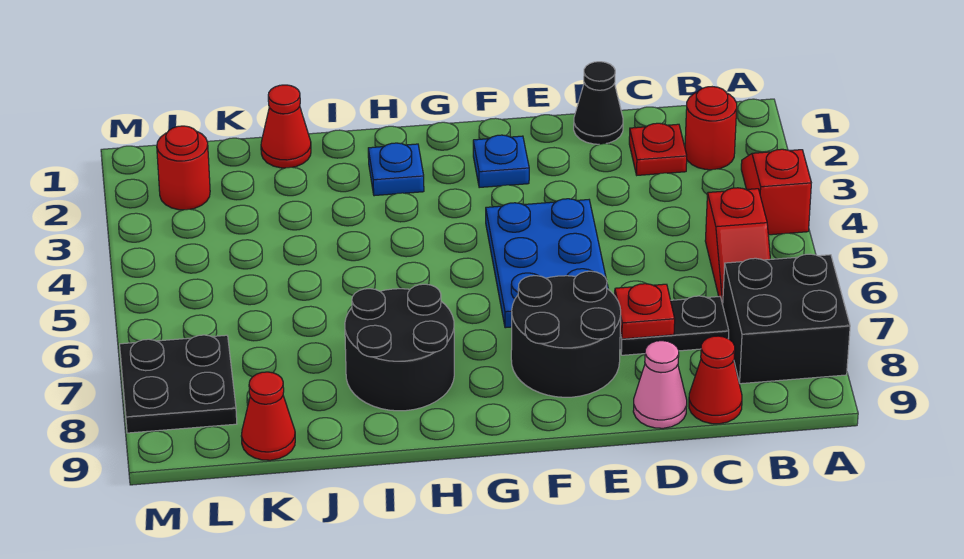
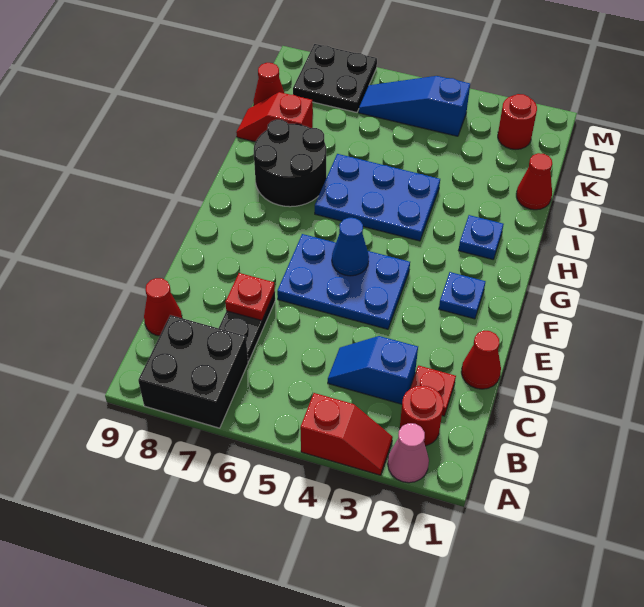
red slope B5:B6 level 1 top 5 -> red slope J8:J9 level 1 top 8
none -> blue slope C3:C4 level 1 top 3
black cone D1 level 1 -> red cone D1 level 1
pink cone D9 level 1 -> pink cone A2 level 1
black round brick E7:F8 level 1 -> none
none -> blue cone F5 level 2
none -> blue plate H4:I6 level 1
none -> blue slope L4:L6 level 1 top 4

